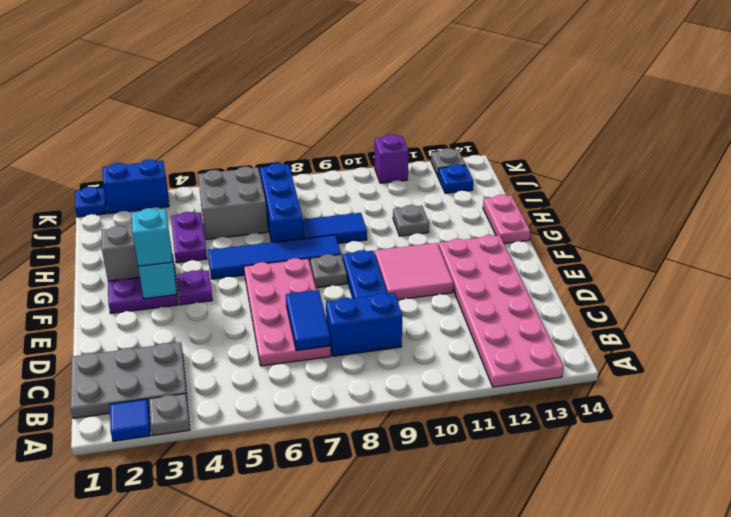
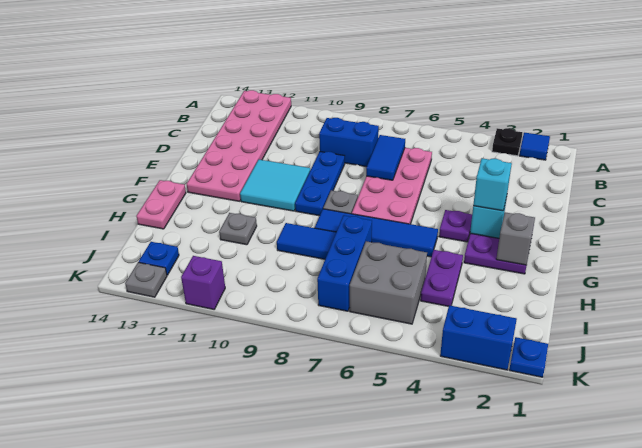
grey plate A3 level 1 -> black plate A3 level 1
grey plate B1:C3 level 1 -> none
pink tile E10:F11 level 1 -> cyan tile E10:F11 level 1

